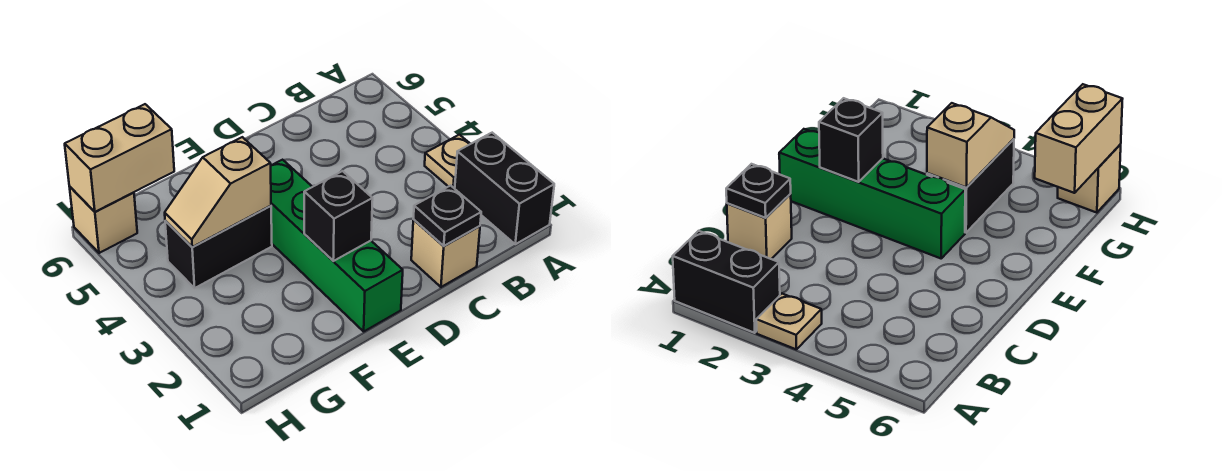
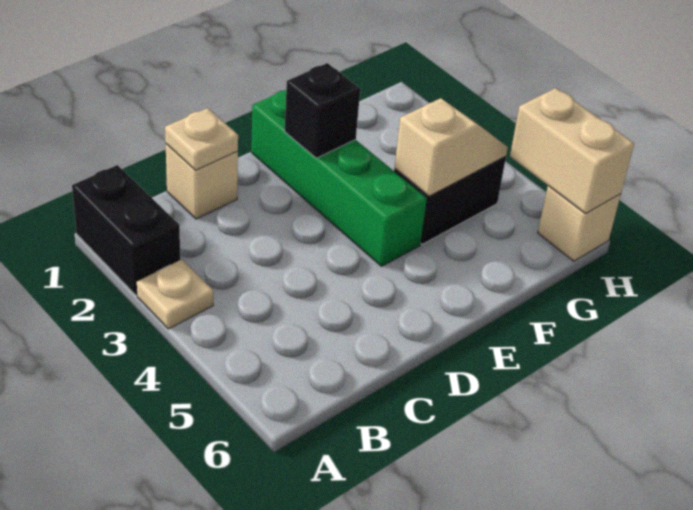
black plate C1 level 2 -> tan plate C1 level 2
tan brick G6:H6 level 2 -> tan brick H5:H6 level 2

